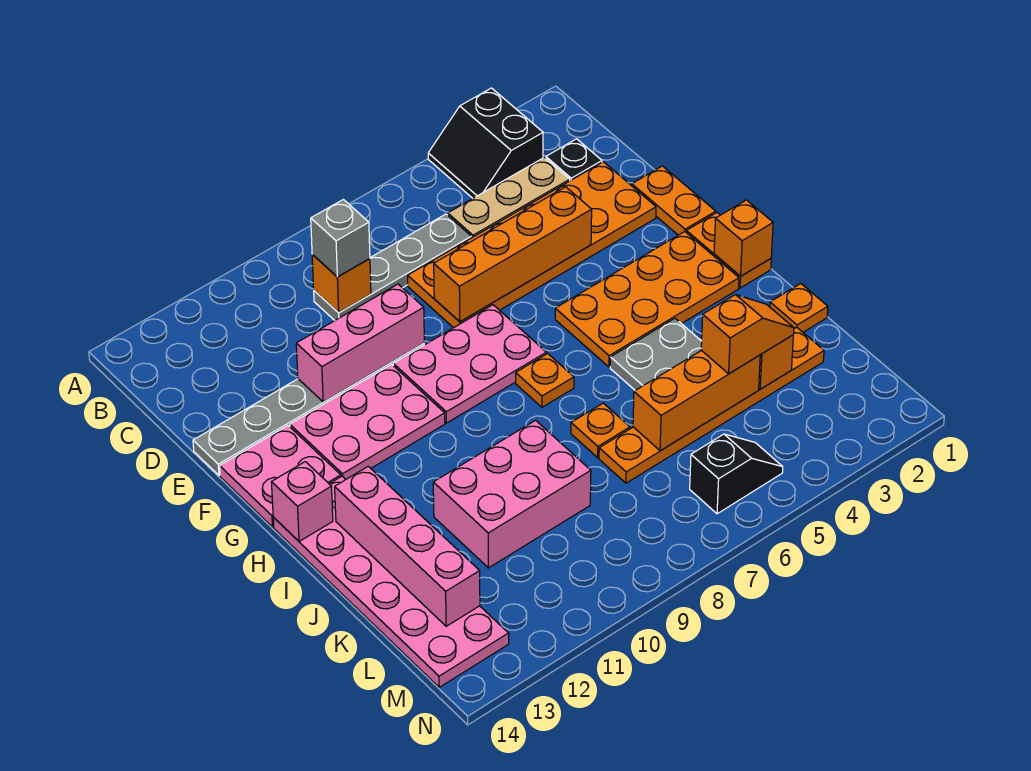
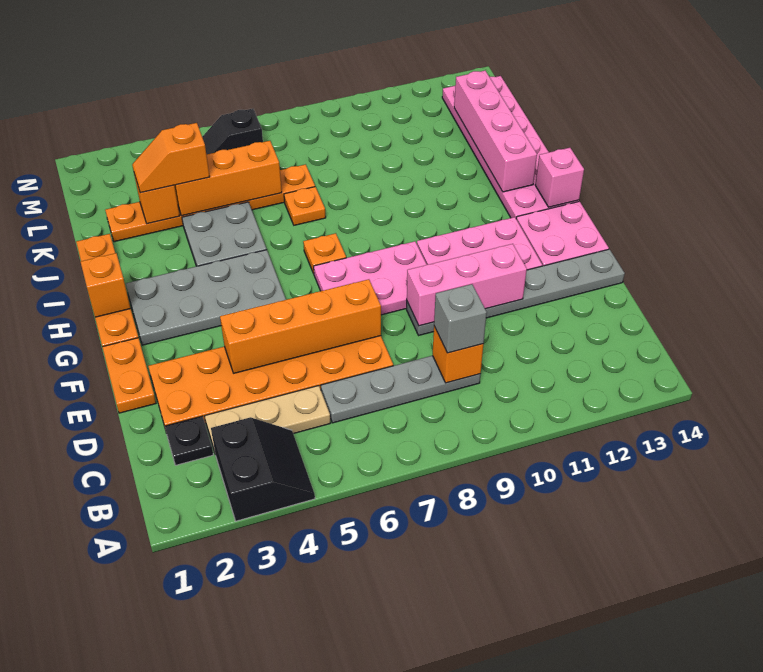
orange plate G2:H5 level 1 -> grey plate G2:H5 level 1
pink brick J9:K11 level 1 -> none

